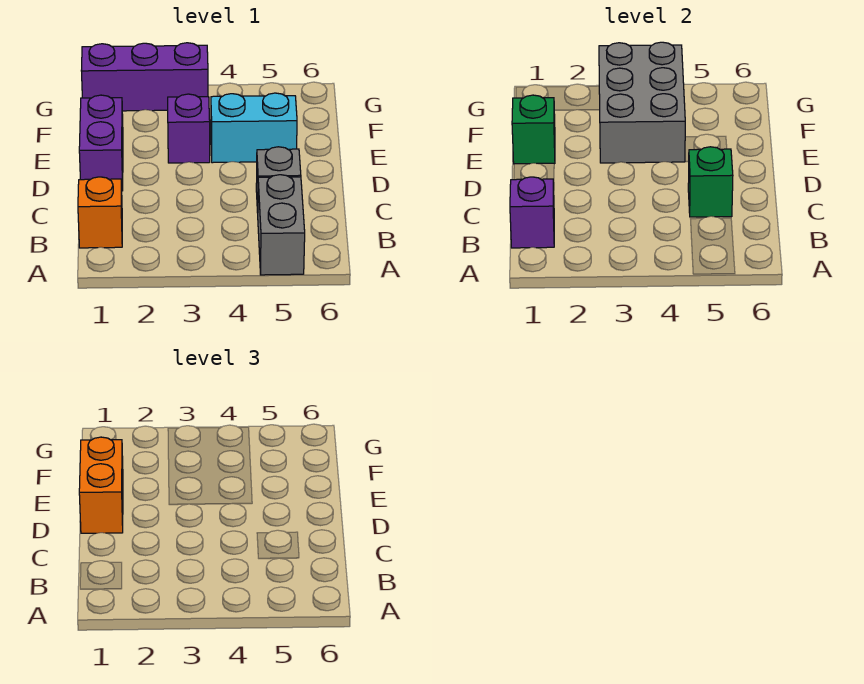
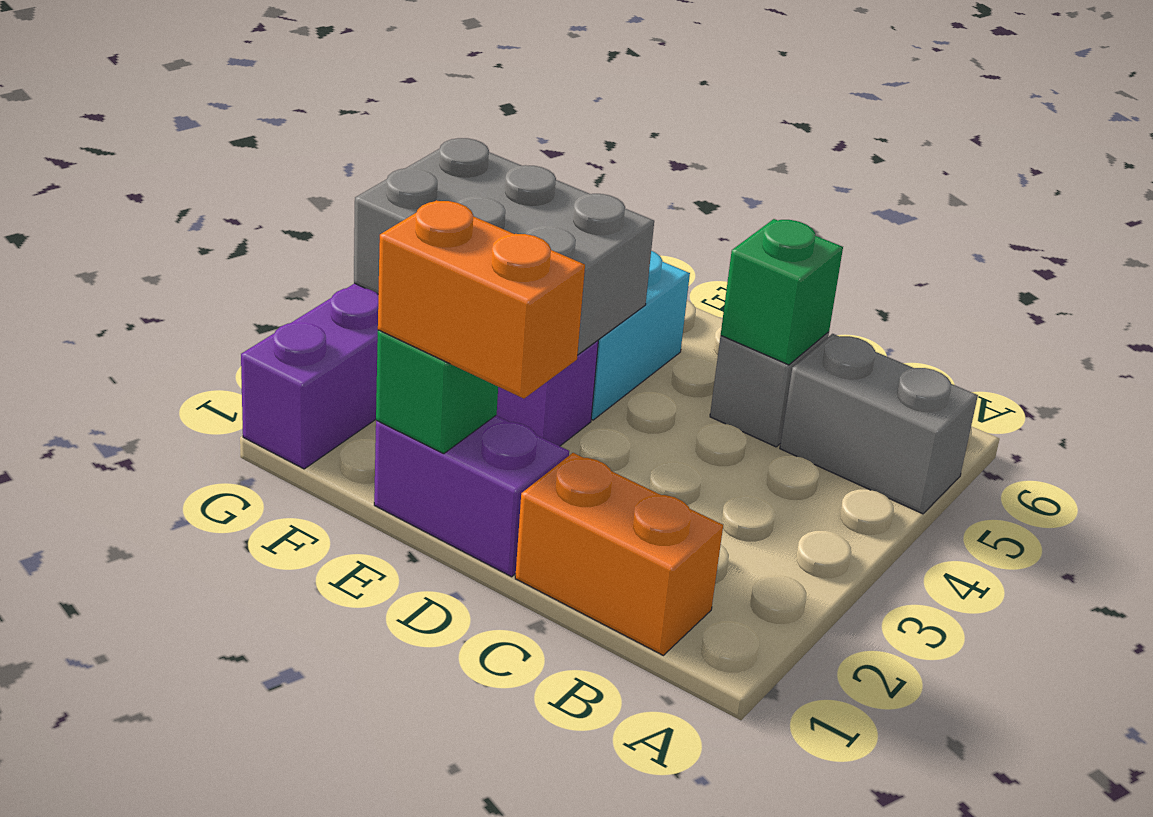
orange brick B1 level 1 -> orange brick B1:C1 level 1
purple brick B1 level 2 -> none

